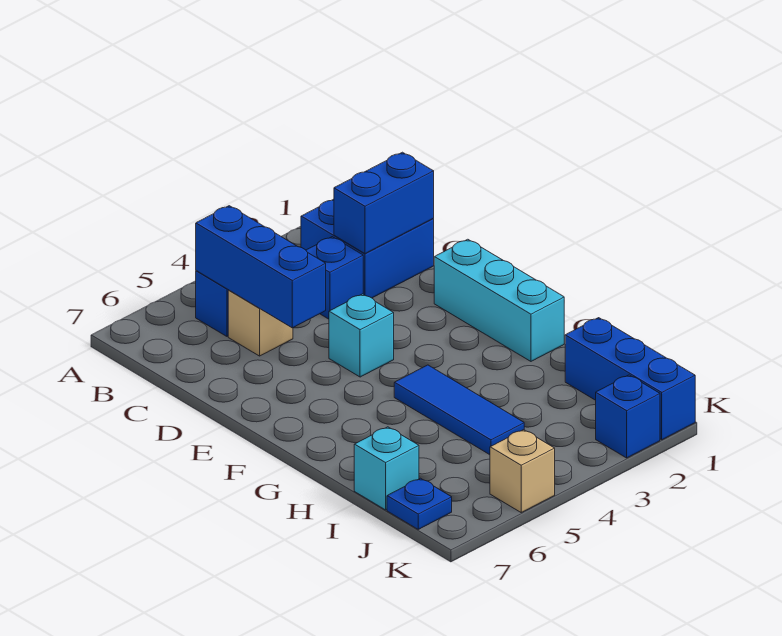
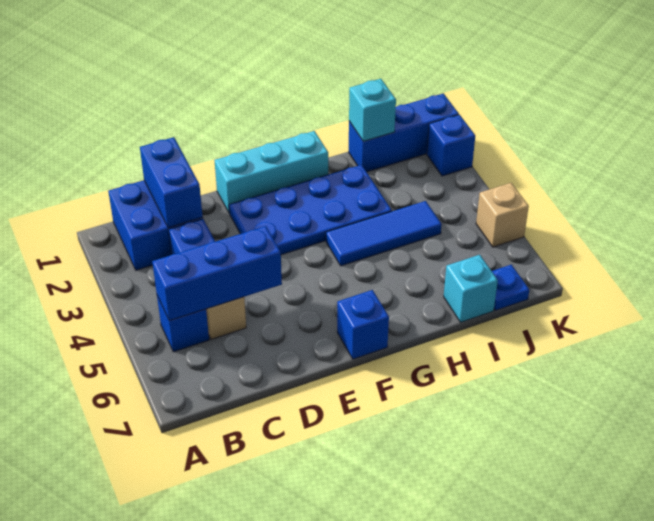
none -> blue plate E2:H3 level 1
cyan brick E4 level 1 -> cyan brick I1 level 2
none -> blue brick F7 level 1

